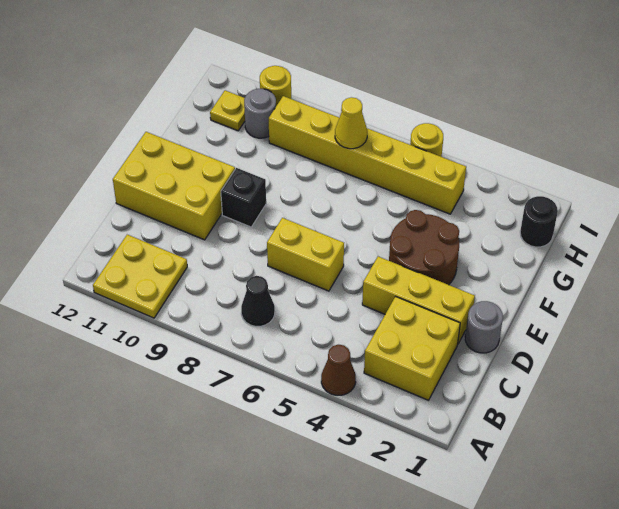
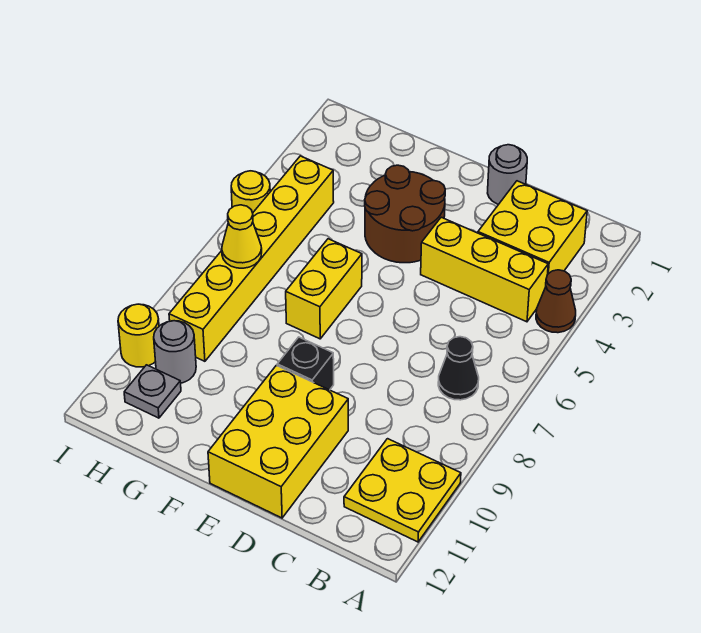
yellow brick D2:D4 level 1 -> yellow brick B4:D4 level 1
yellow brick D6:D7 level 1 -> yellow brick F6:F7 level 1
black round brick H1 level 1 -> none
yellow plate H11 level 1 -> grey plate H11 level 1

